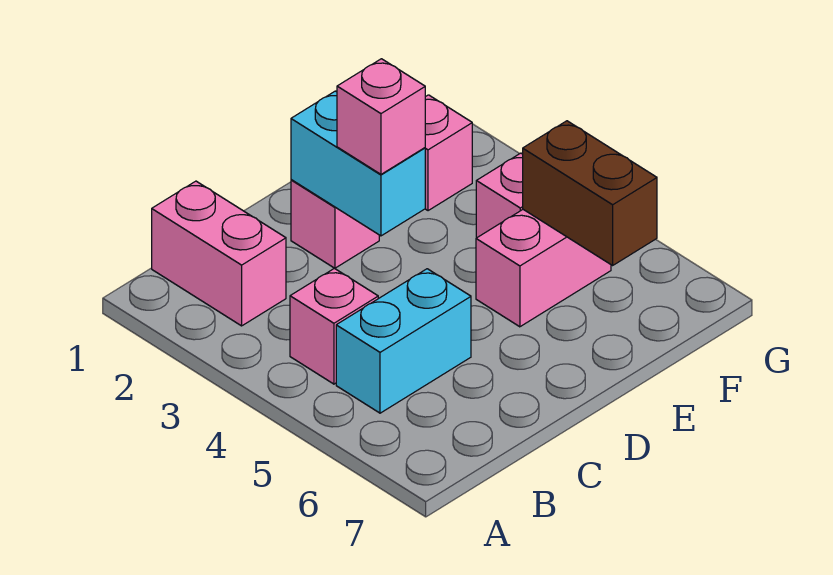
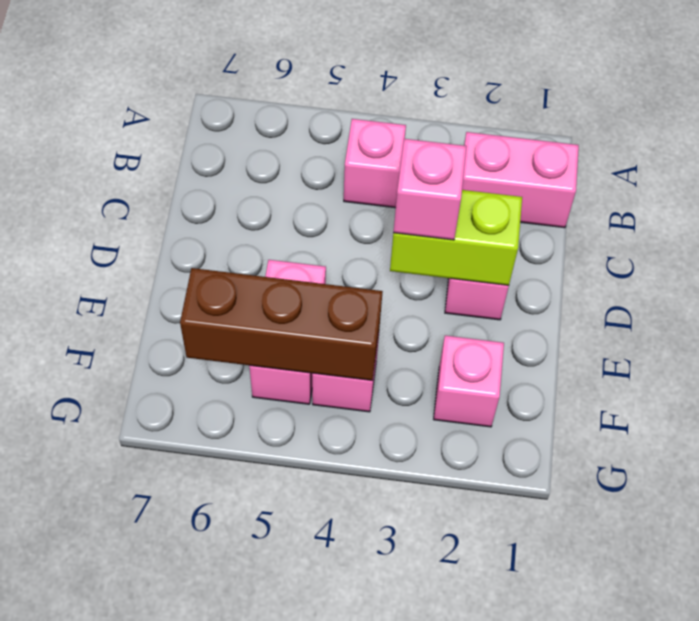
cyan brick B5:C5 level 1 -> none
cyan brick D2:D3 level 2 -> lime brick D2:D3 level 2
brown brick F5:F6 level 2 -> brown brick F4:F6 level 2

